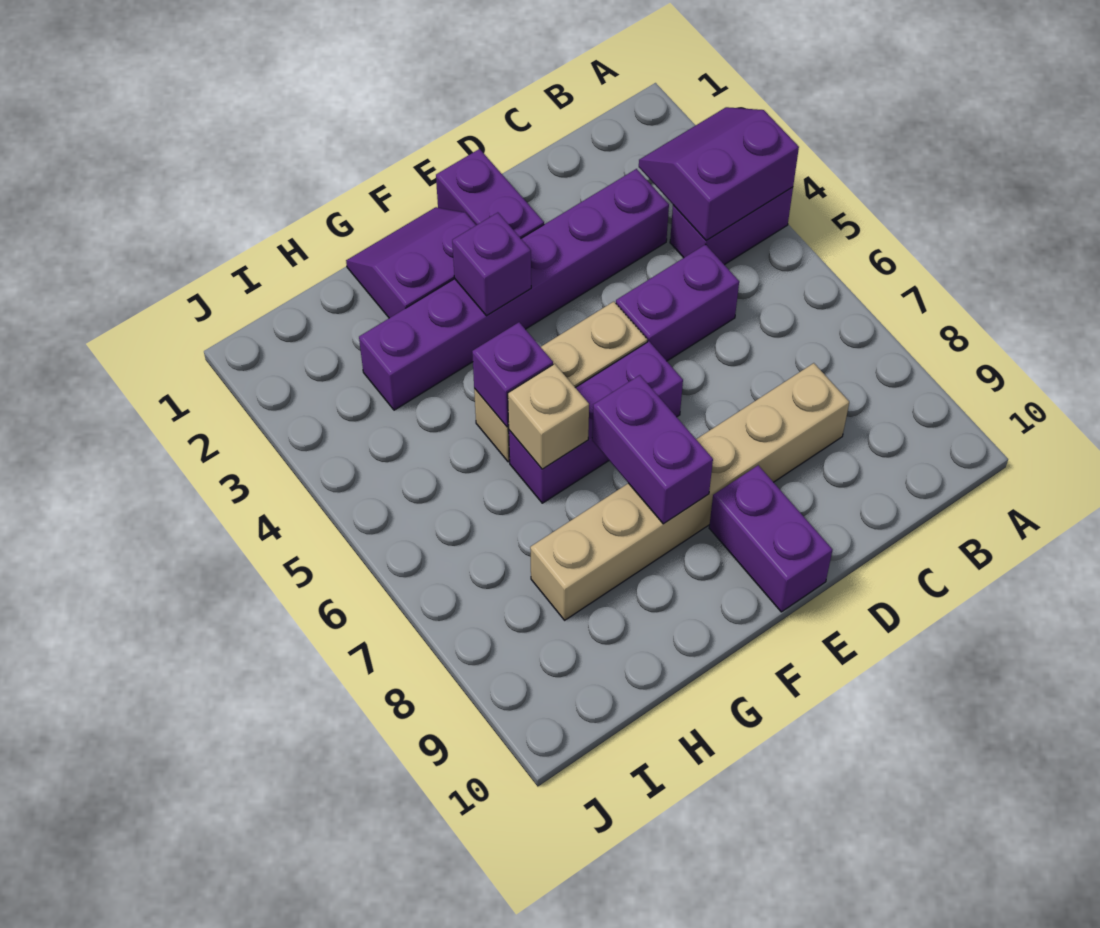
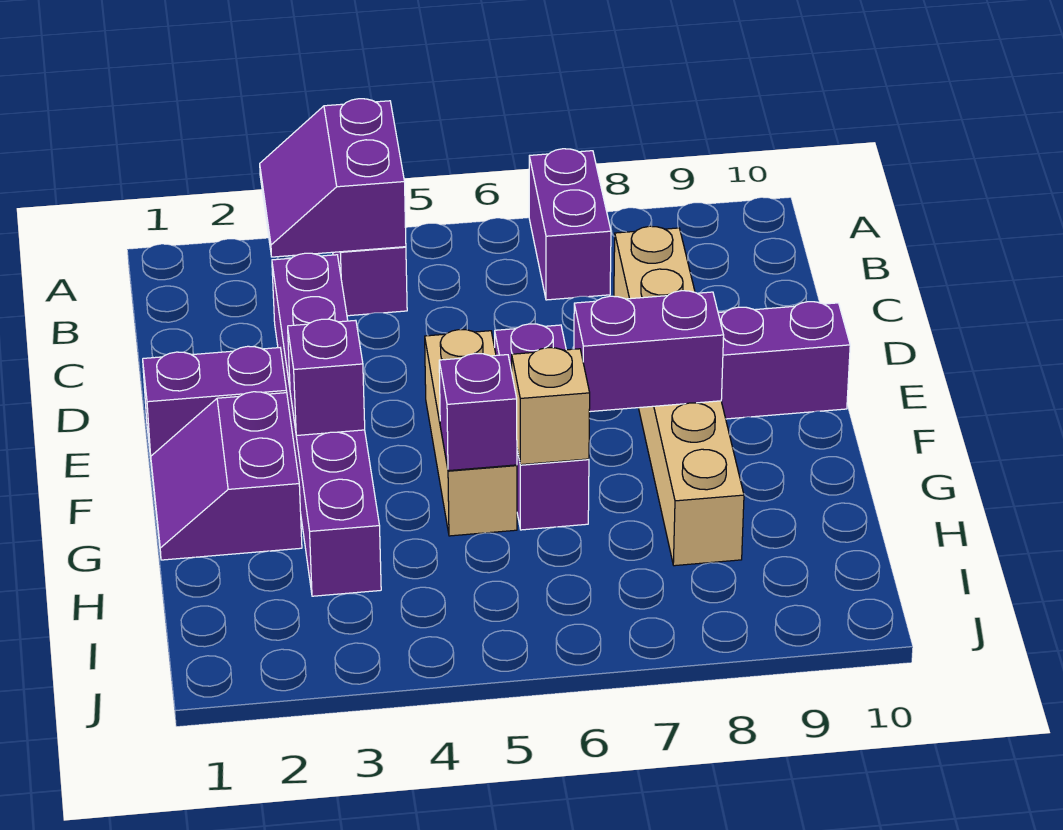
purple brick C5:D5 level 1 -> purple brick A7:B7 level 1

